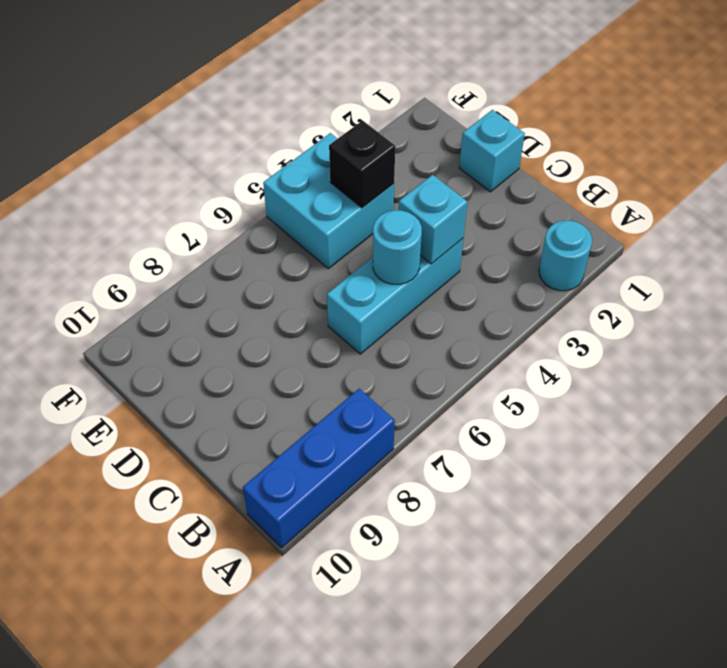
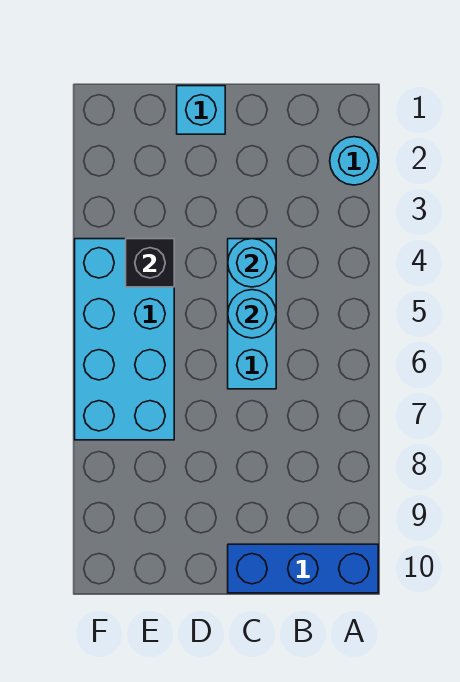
blue brick A8:A10 level 1 -> blue brick A10:C10 level 1
cyan brick C4 level 2 -> cyan round brick C4 level 2
cyan brick E4:F5 level 1 -> cyan brick E4:F7 level 1

